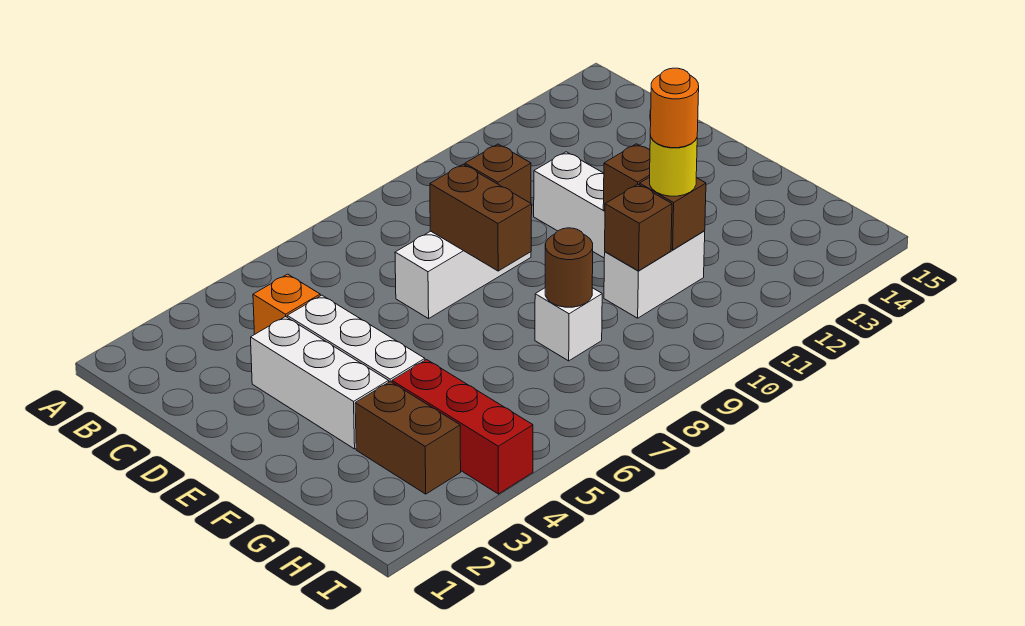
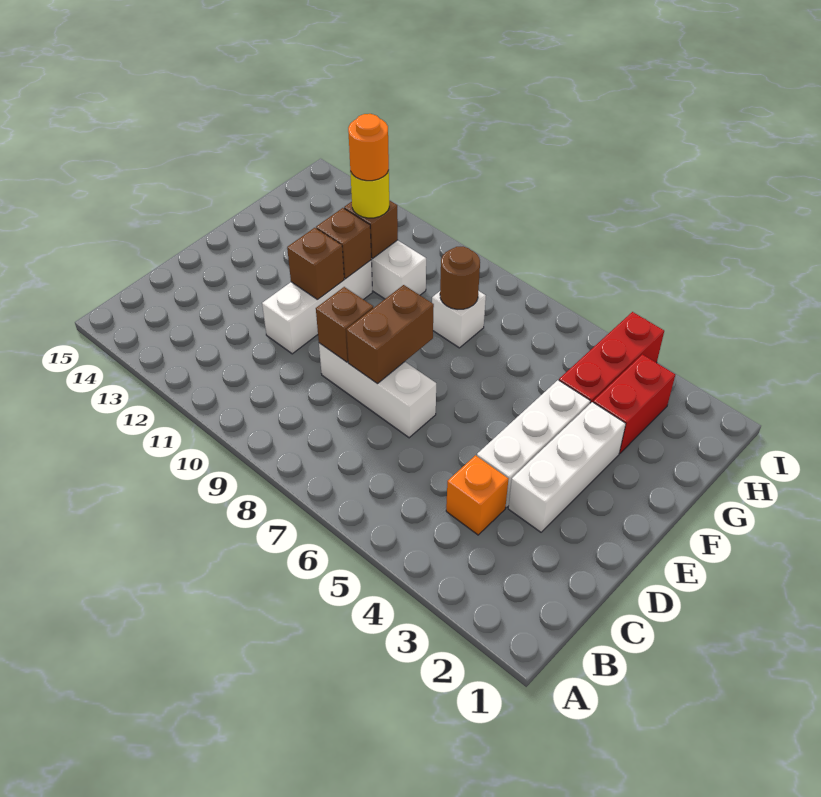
brown brick G3:H3 level 1 -> red brick G3:H3 level 1
brown brick G10 level 2 -> brown brick E11 level 2

